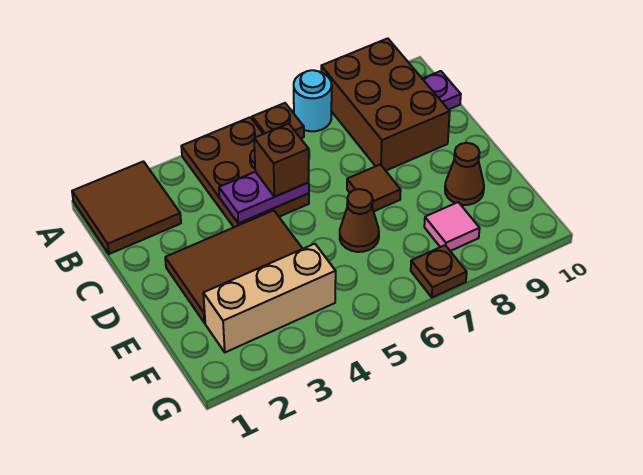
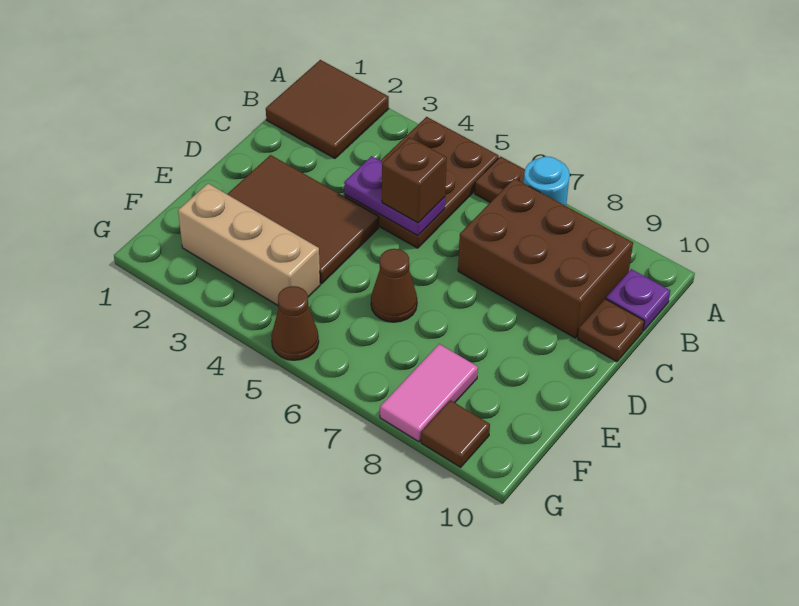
brown brick A8:C9 level 1 -> brown brick B7:C9 level 1
brown tile D7 level 1 -> brown tile G9 level 1
brown cone E9 level 1 -> brown cone G5 level 1
pink tile F8 level 1 -> pink tile F8:G8 level 1
brown plate G7 level 1 -> brown plate C10 level 1

